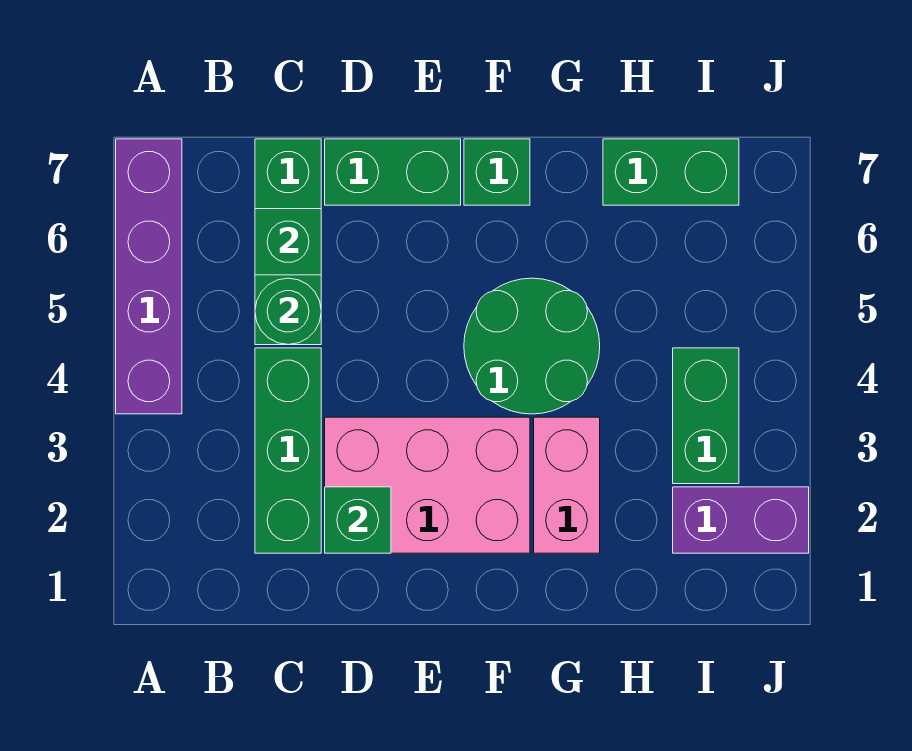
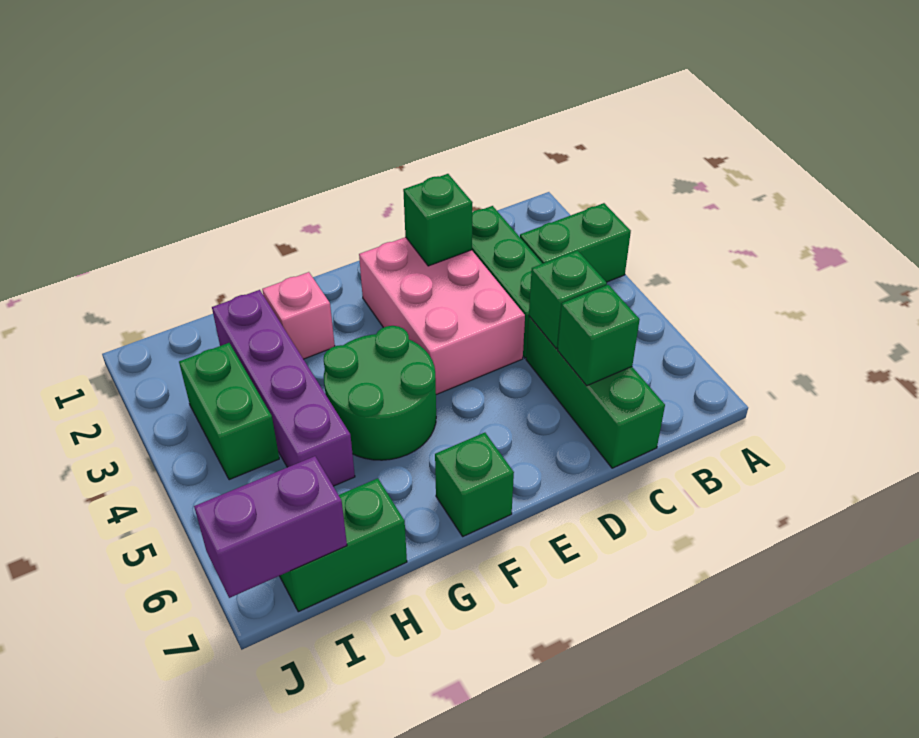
purple brick A4:A7 level 1 -> purple brick H2:H5 level 1
green round brick C5 level 2 -> green brick C5 level 2
pink brick D2:F3 level 1 -> pink brick D2:E4 level 1
green brick D7:E7 level 1 -> green brick A3:B3 level 1
pink brick G2:G3 level 1 -> pink brick G2 level 1
purple brick I2:J2 level 1 -> purple brick I7:J7 level 2

